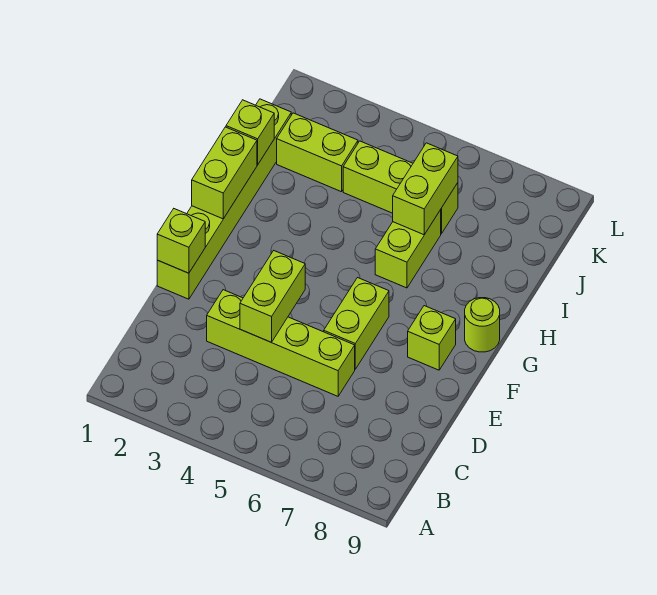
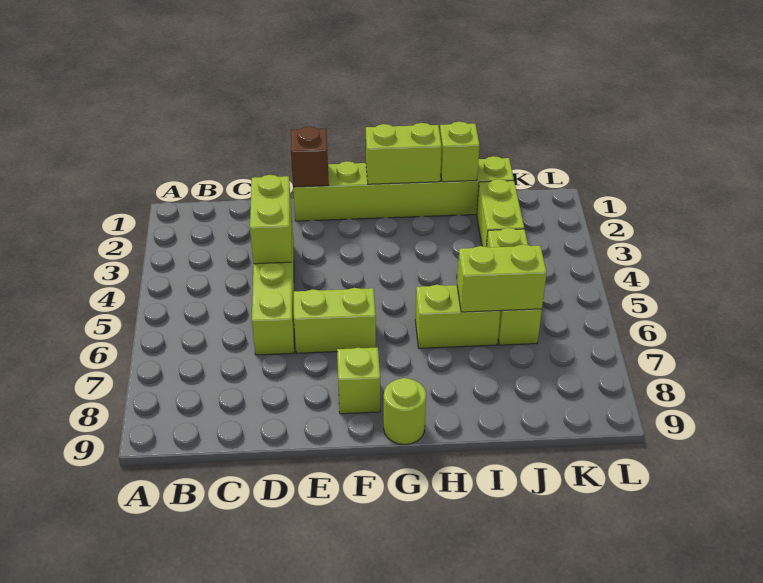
lime brick D4:E4 level 2 -> lime brick D3:D4 level 2
lime brick E1 level 2 -> brown brick E1 level 2

